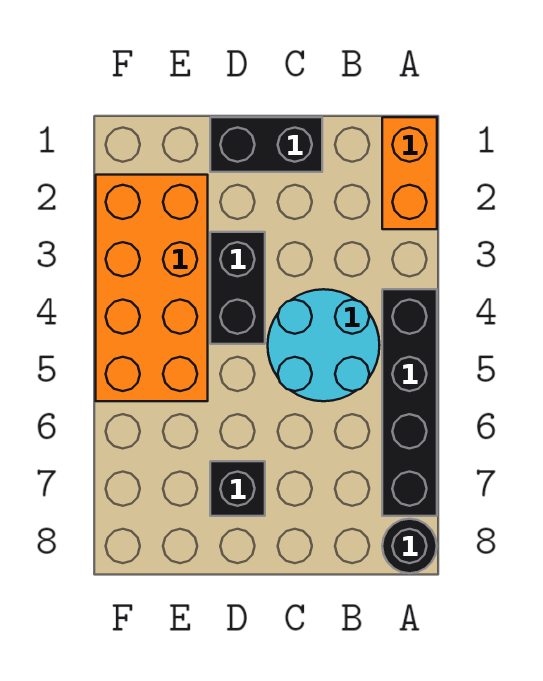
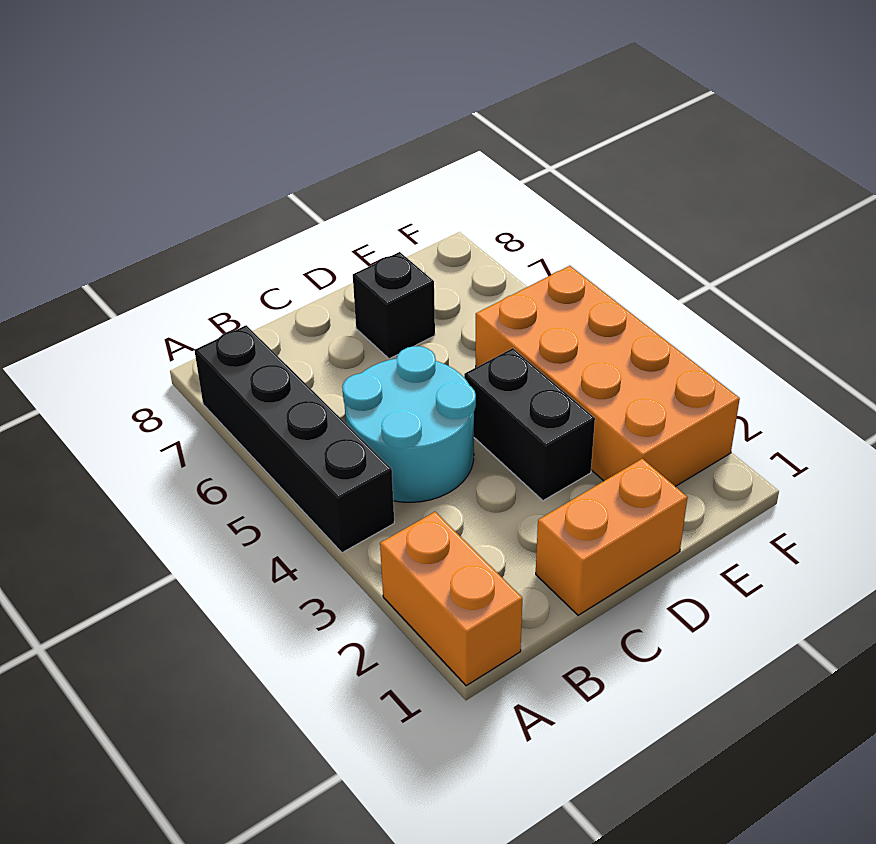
black round brick A8 level 1 -> none
black brick C1:D1 level 1 -> orange brick C1:D1 level 1

